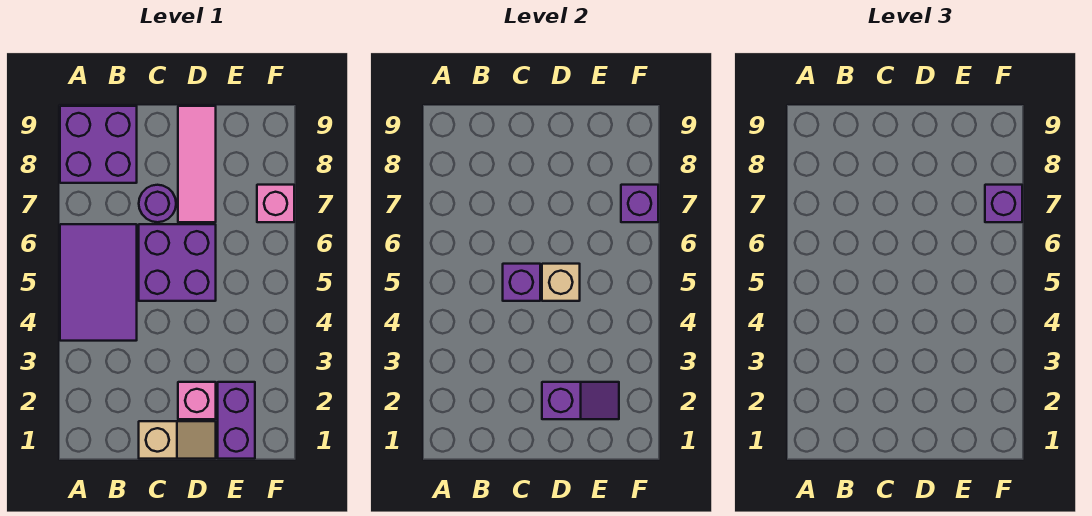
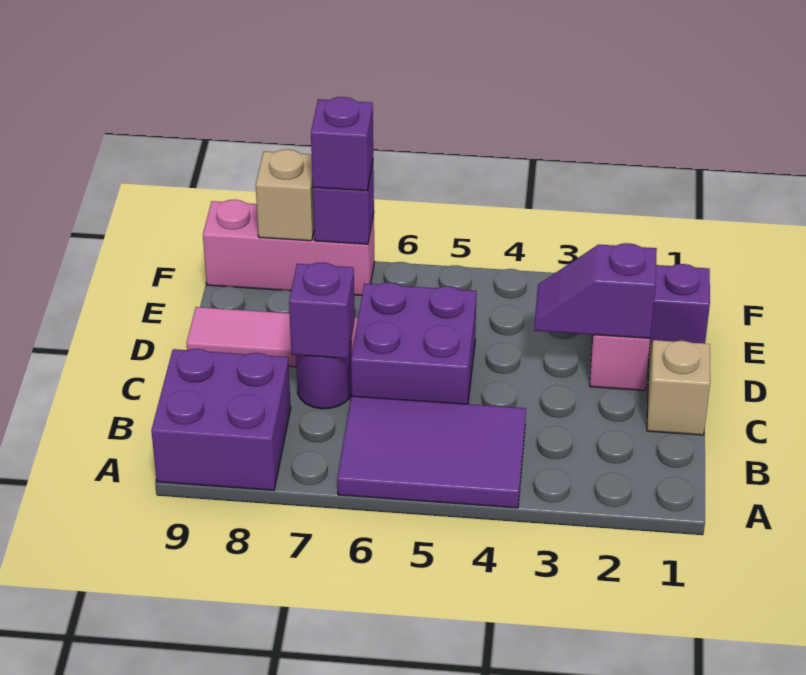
purple brick C5 level 2 -> purple brick C7 level 2
purple slope D2:E2 level 2 top D -> purple slope D2:D3 level 2 top 2
tan brick D5 level 2 -> tan brick F8 level 2
pink brick F7 level 1 -> pink brick F7:F9 level 1

